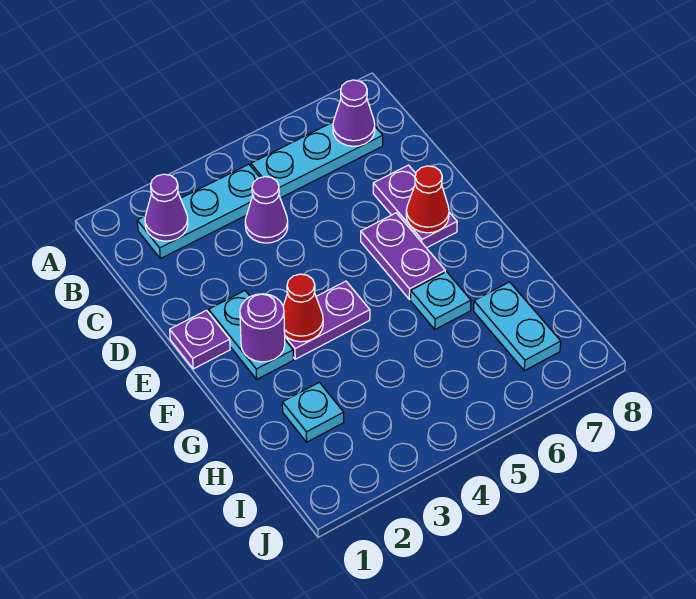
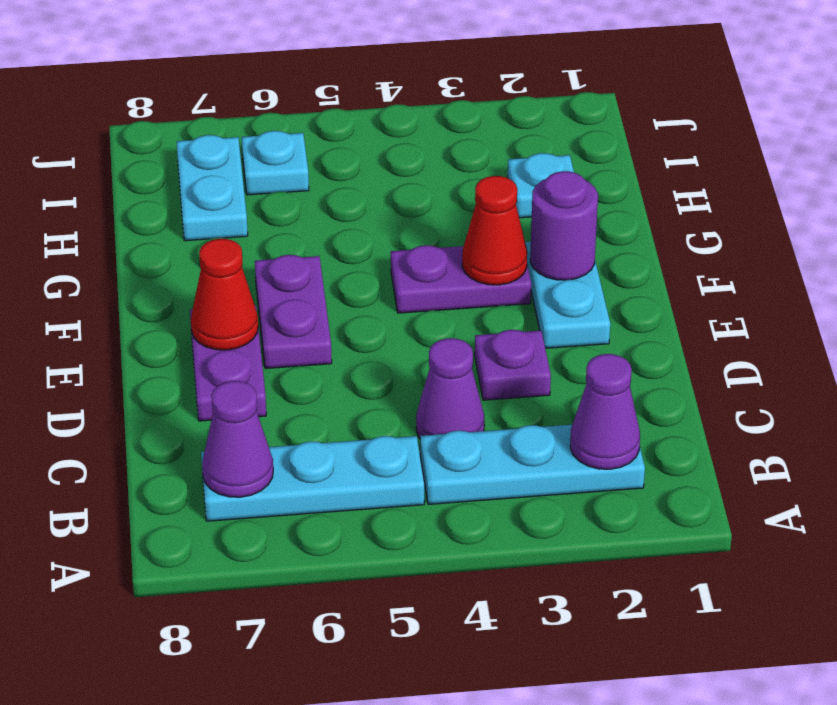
purple plate E1 level 1 -> purple plate D3 level 1
cyan plate G6 level 1 -> cyan plate I6 level 1

